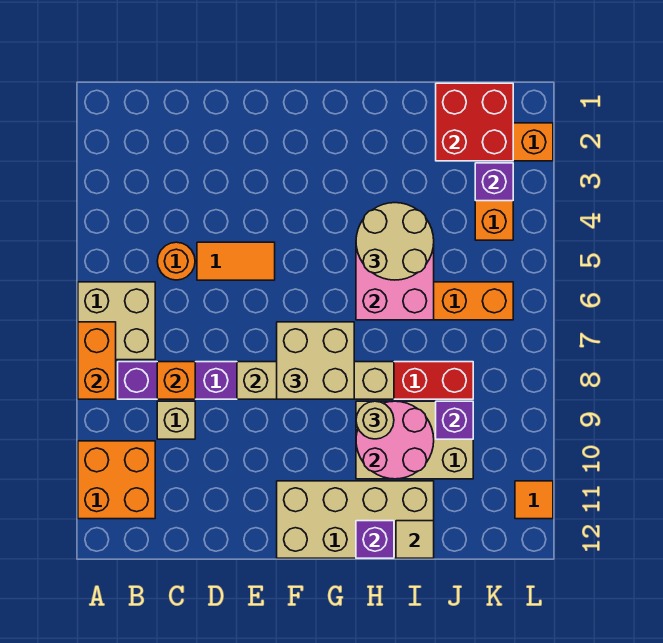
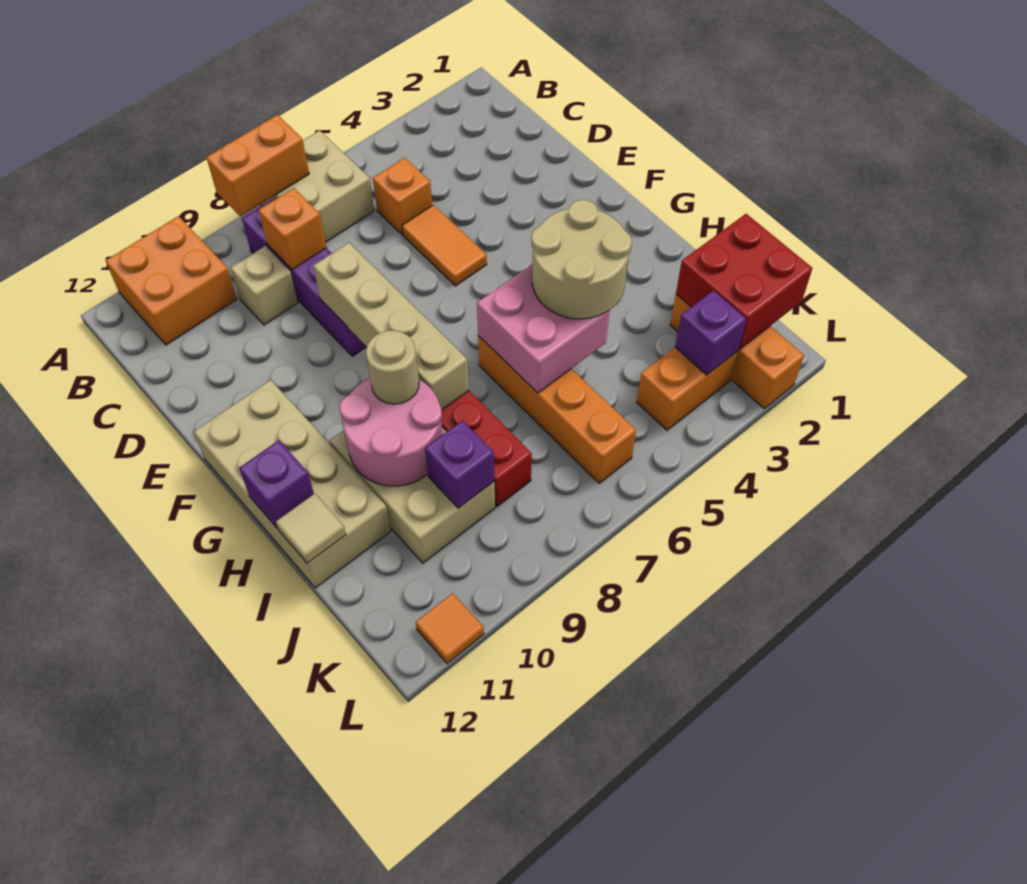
orange round brick C5 level 1 -> orange brick C5 level 1
tan brick F7:G8 level 3 -> none

